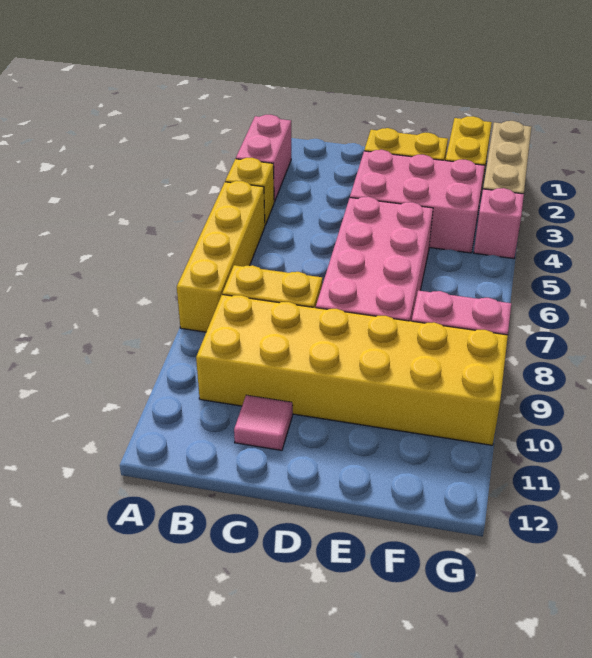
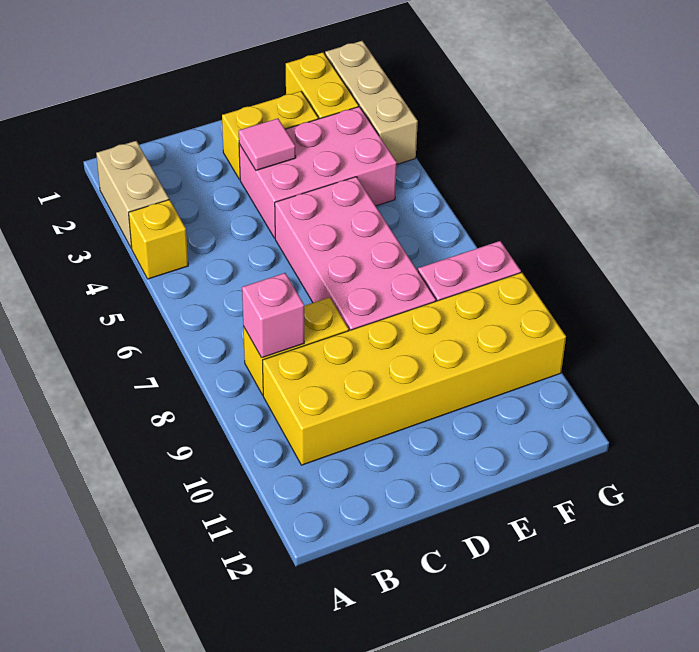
pink brick A2:A3 level 1 -> tan brick A2:A3 level 1
yellow brick A5:A8 level 1 -> none
pink tile C11 level 1 -> pink tile D3 level 2
pink brick G4 level 1 -> pink brick B8 level 2

